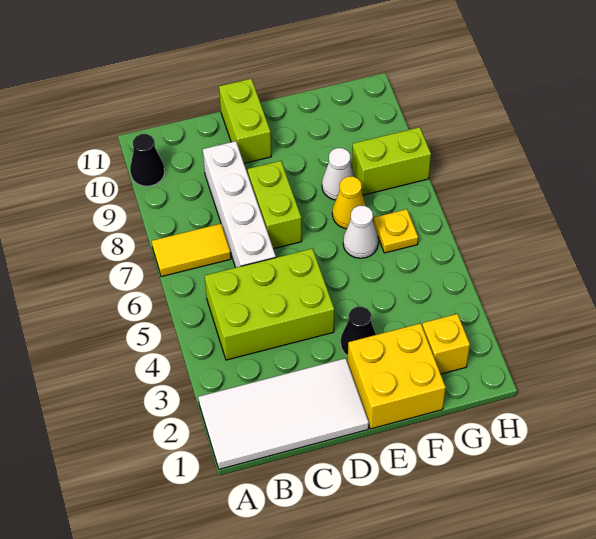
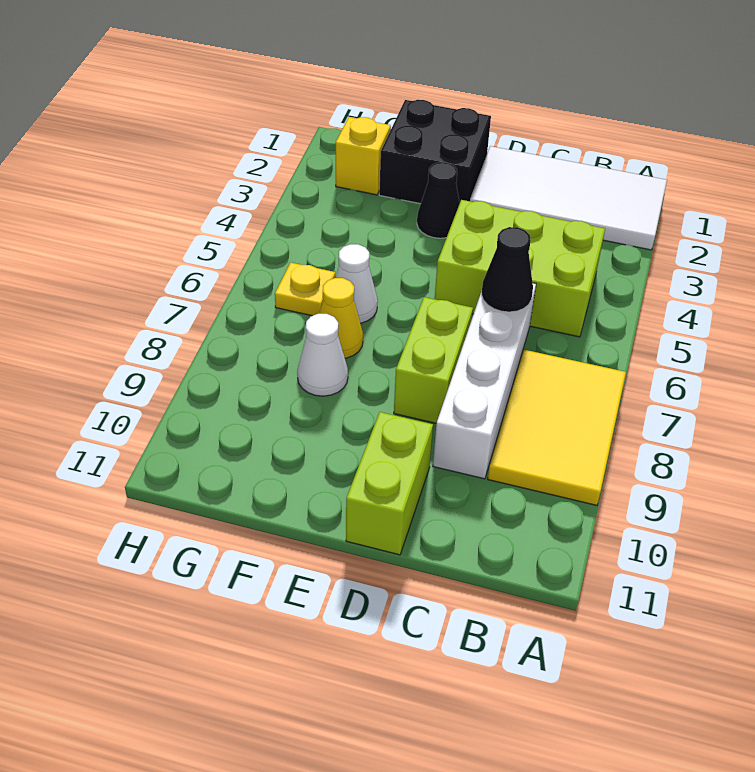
yellow tile A7:B7 level 1 -> yellow tile A7:B9 level 1
black cone A10 level 1 -> black cone C6 level 2
yellow brick E1:F2 level 1 -> black brick E1:F2 level 1
lime brick G8:H8 level 1 -> none

